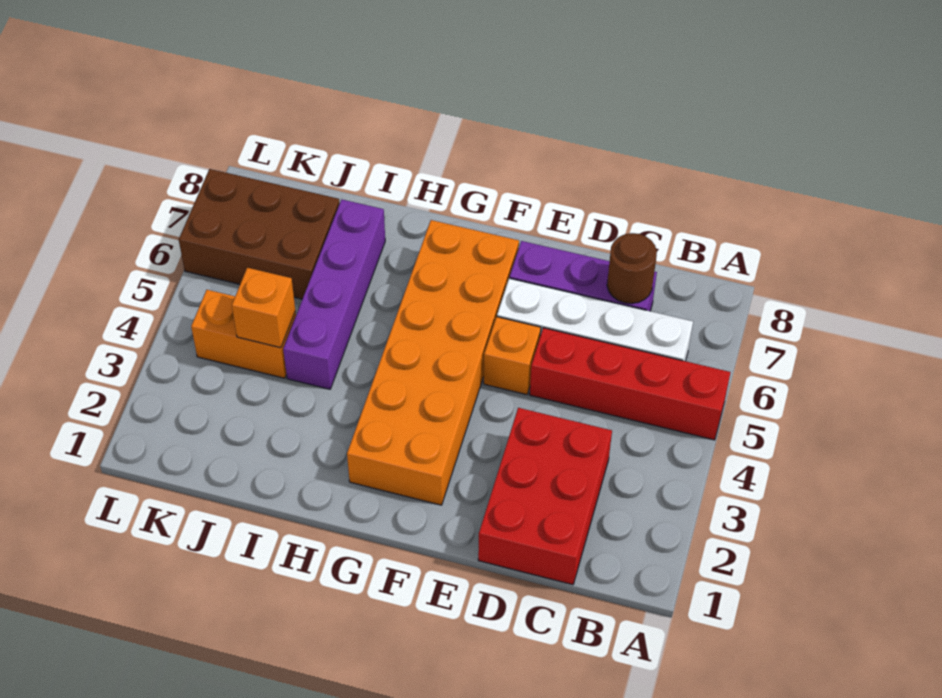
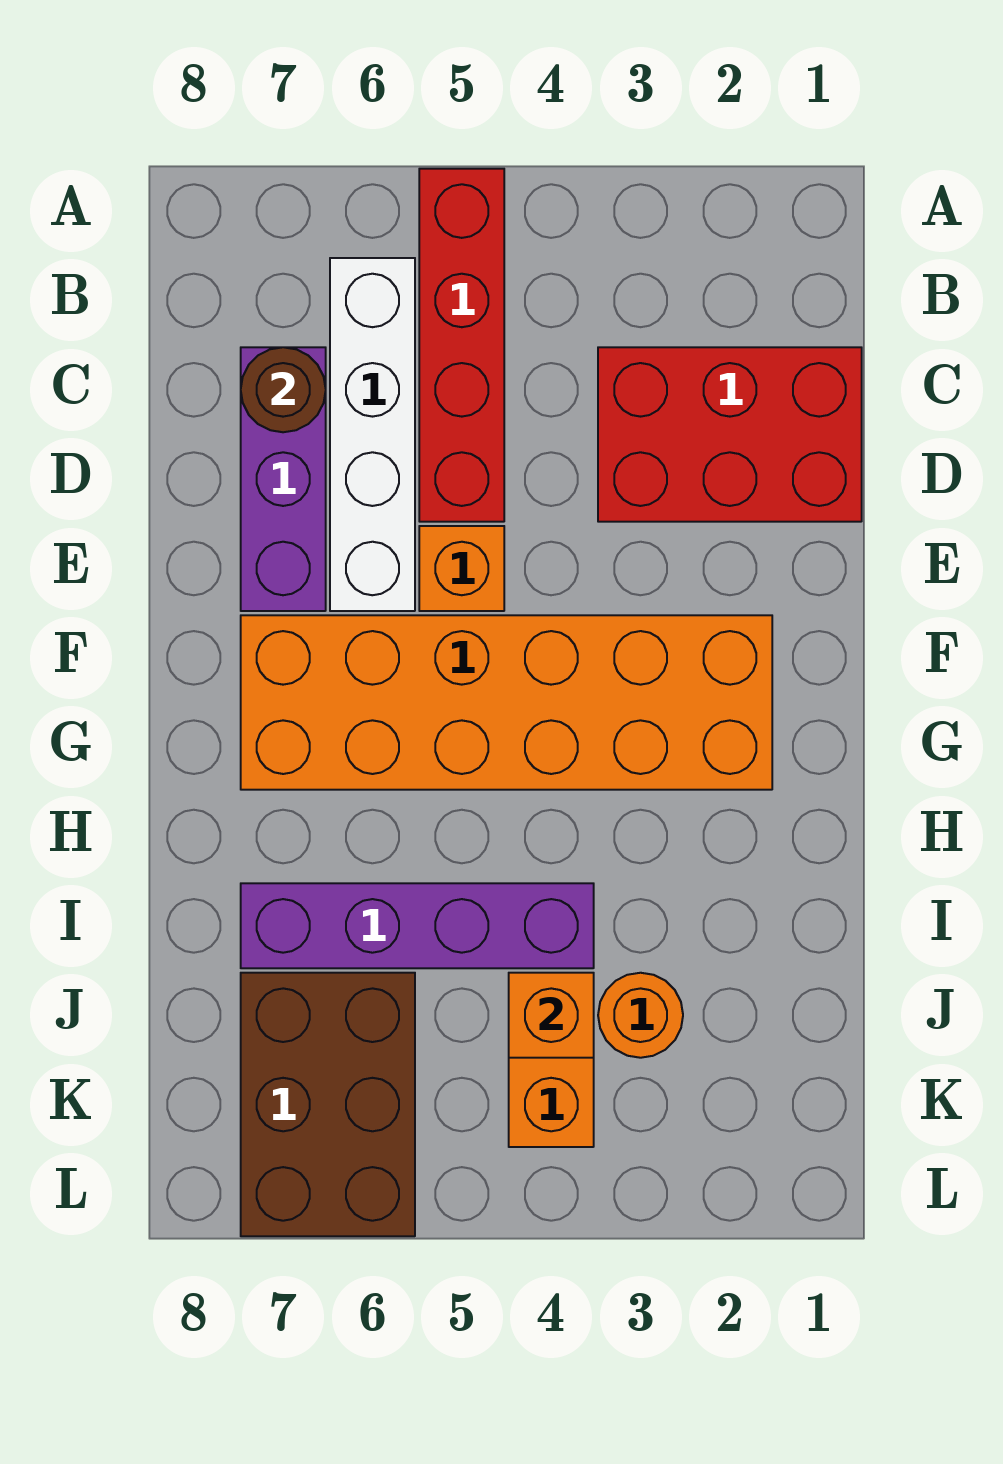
none -> orange round brick J3 level 1

